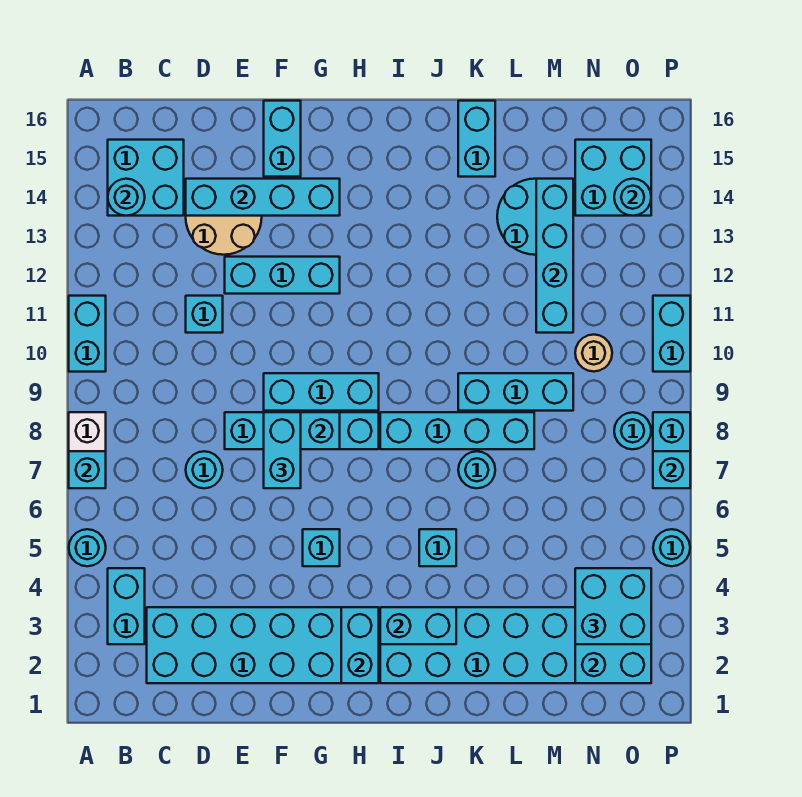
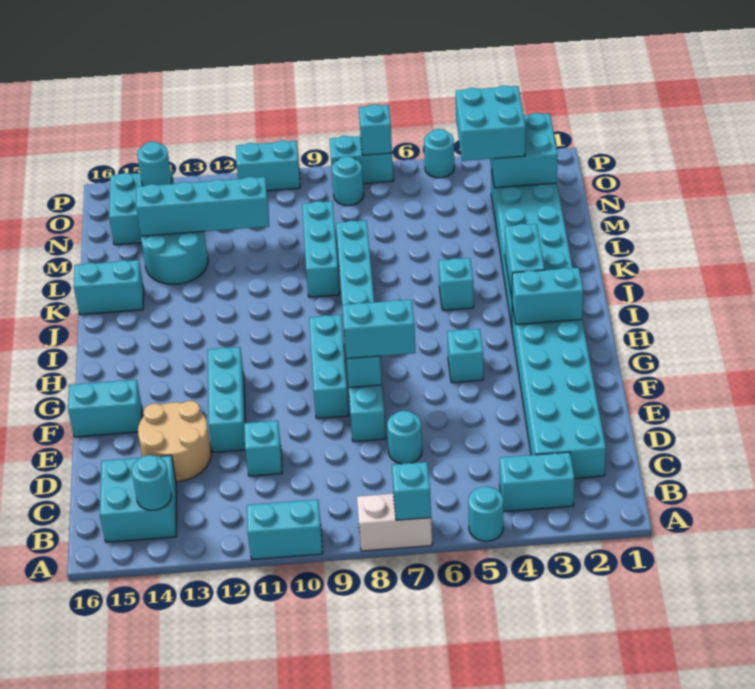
cyan brick D14:G14 level 2 -> none
cyan round brick K7 level 1 -> none
tan round brick N10 level 1 -> none

